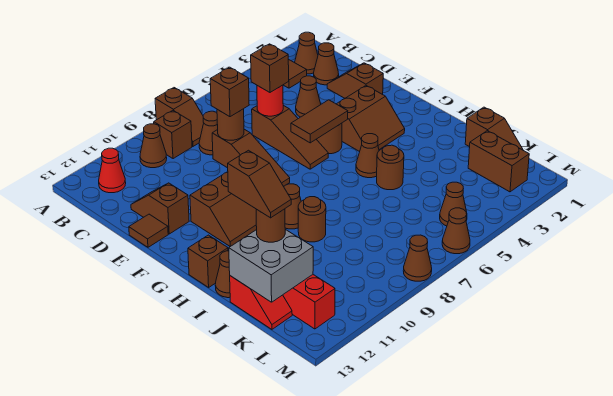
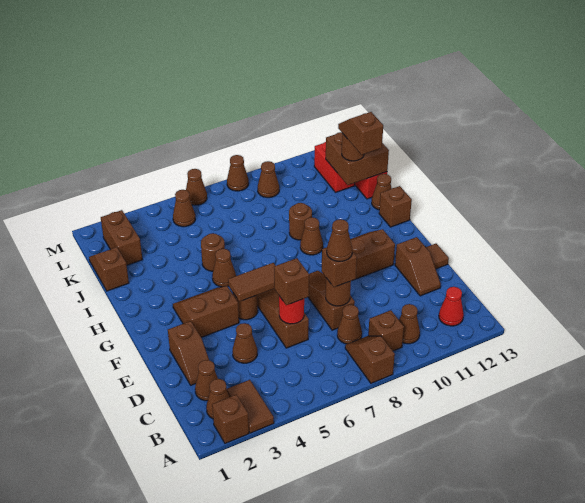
none -> brown brick A2 level 1
none -> brown cone D8 level 4
grey brick J12:K13 level 2 -> brown brick J12:K13 level 2
none -> brown cone L9 level 1

